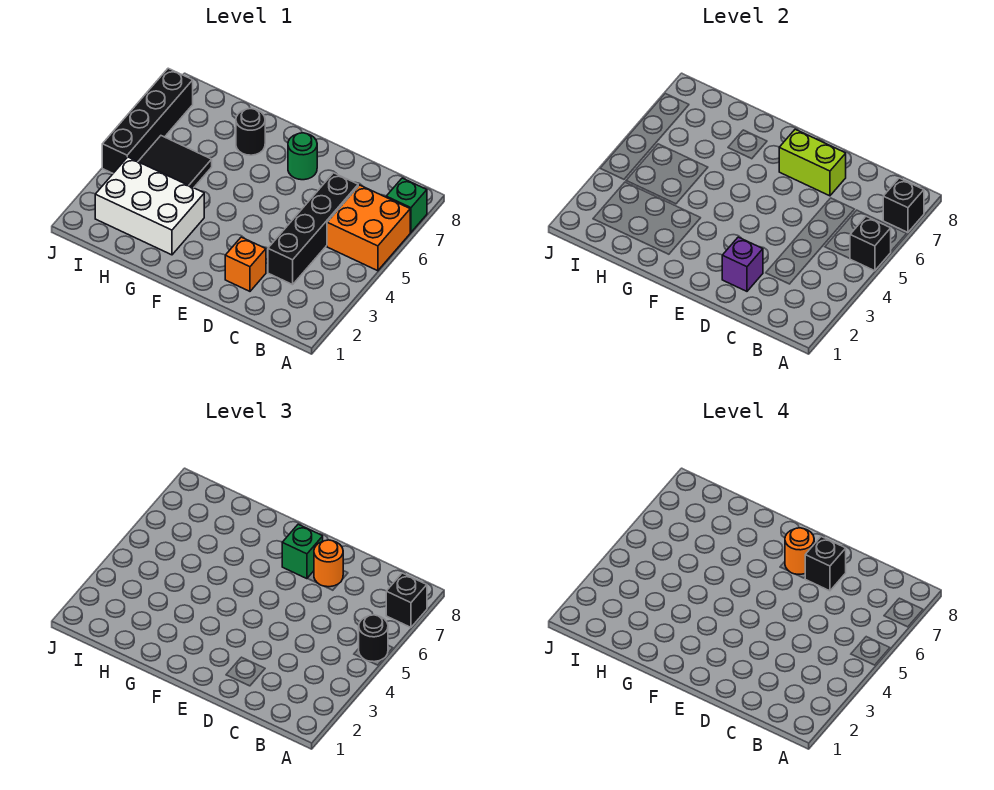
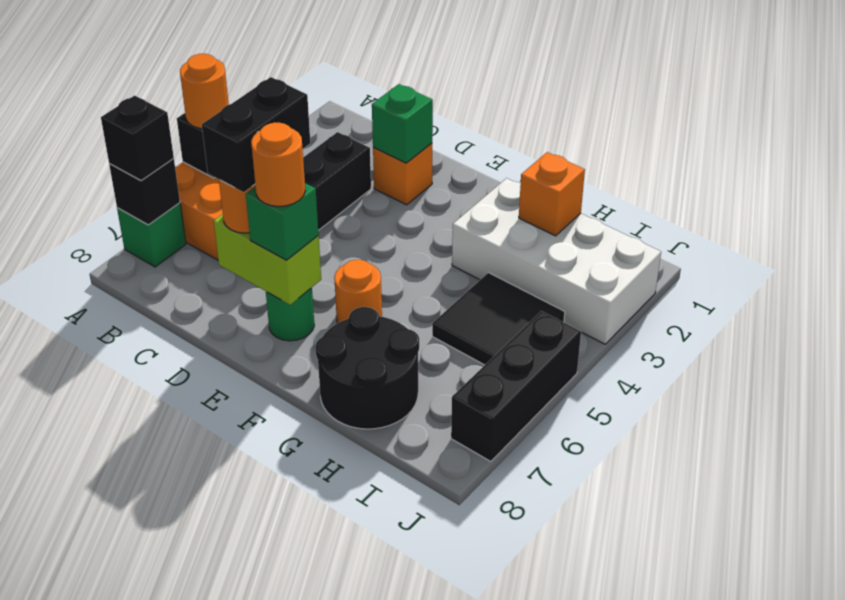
black round brick A5 level 3 -> orange round brick A5 level 3
purple brick D2 level 2 -> green brick D2 level 2
black brick D7 level 4 -> black brick D6:D7 level 4
none -> orange round brick F6 level 1
white brick G2:I3 level 1 -> white brick G2:J3 level 1
black round brick G7 level 1 -> black round brick G7:H8 level 1
none -> orange brick H2 level 2
black brick J4:J7 level 1 -> black brick J5:J7 level 1

